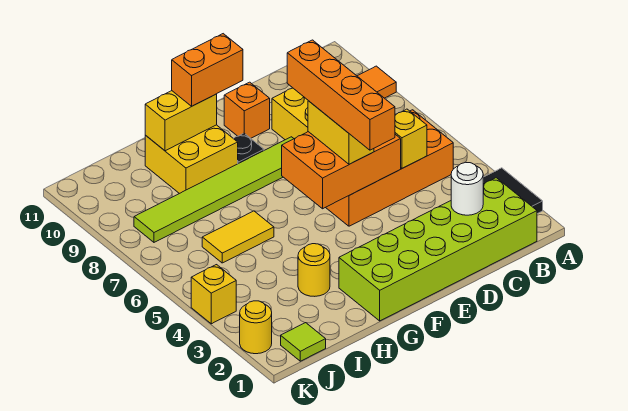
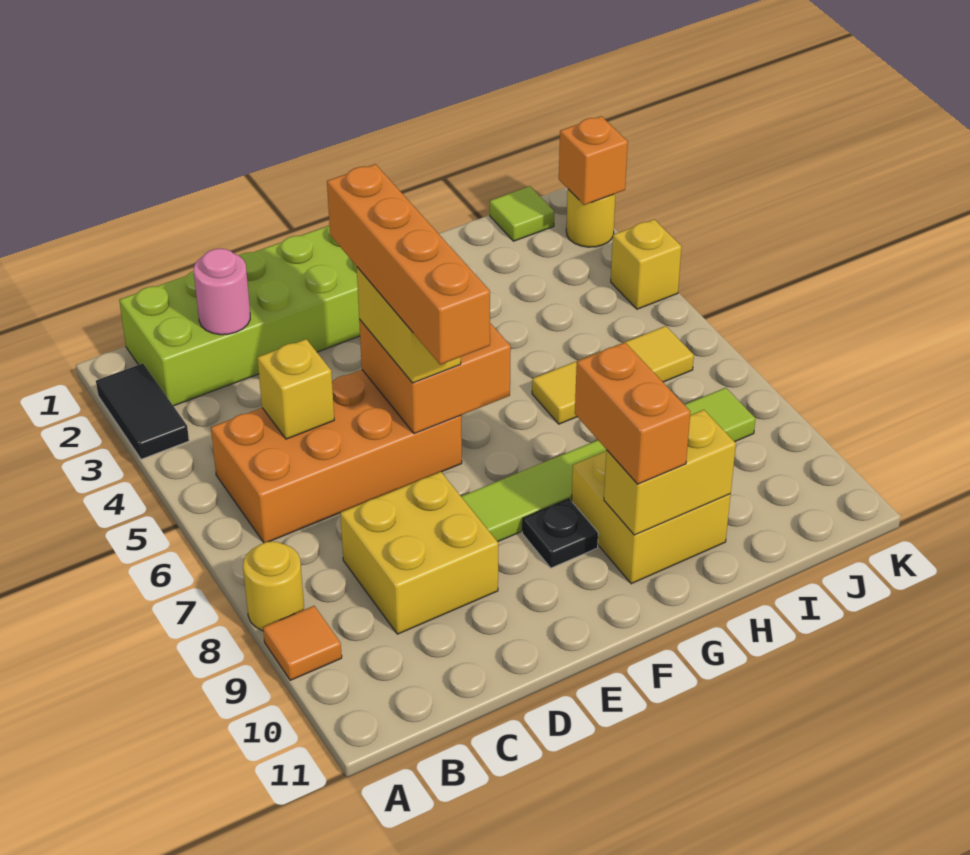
white round brick C2 level 2 -> pink round brick C2 level 2
orange brick D5:F6 level 2 -> orange brick E5:F6 level 2
orange brick E10 level 1 -> orange brick K2 level 2
orange brick F10:G10 level 3 -> orange brick G9:G10 level 3
yellow round brick H3 level 1 -> yellow round brick A8 level 1
yellow tile H6:I6 level 1 -> yellow tile H6:J6 level 1

